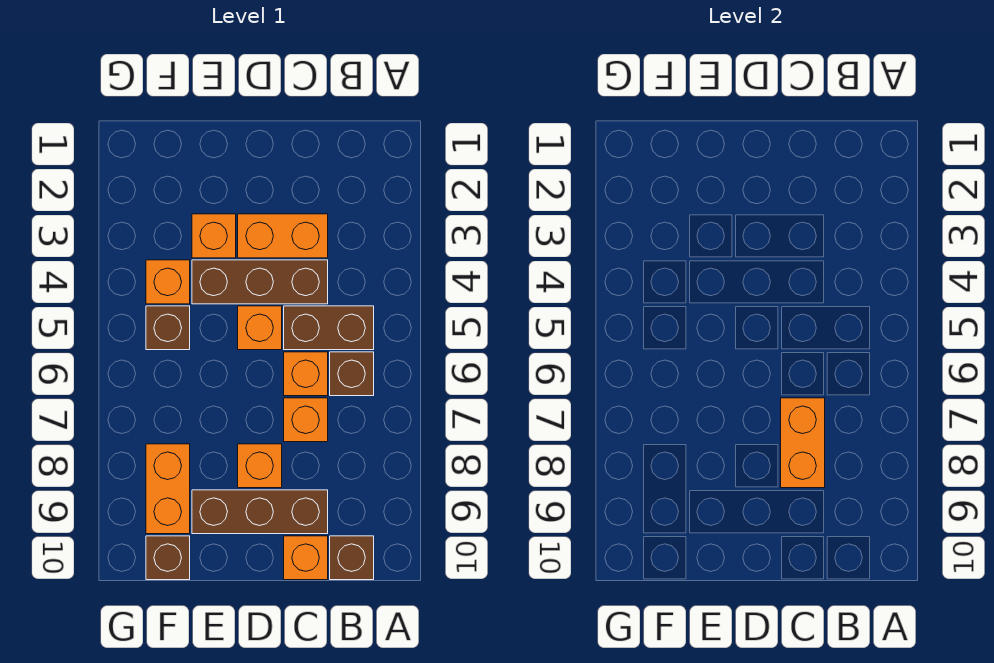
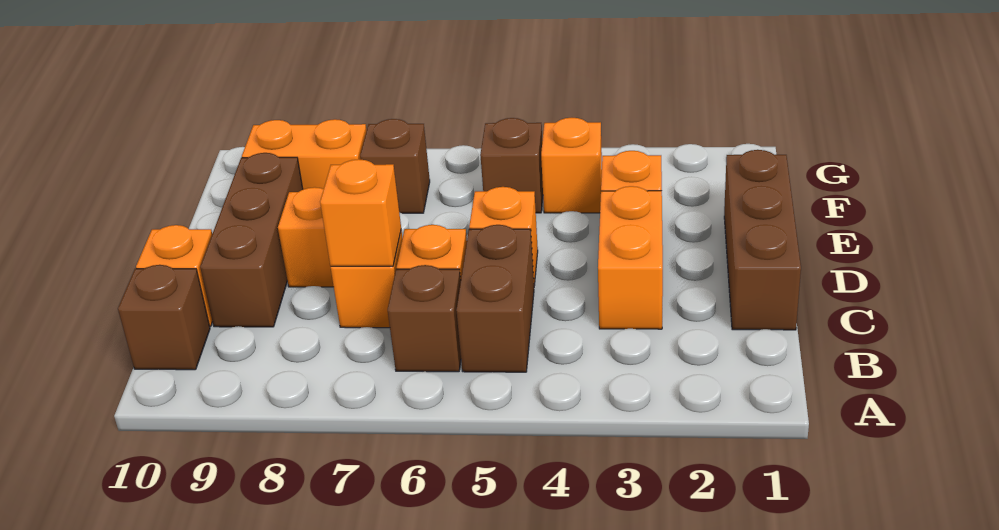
brown brick C4:E4 level 1 -> brown brick C1:E1 level 1
orange brick C7:C8 level 2 -> orange brick C7 level 2
brown brick F10 level 1 -> brown brick F7 level 1

